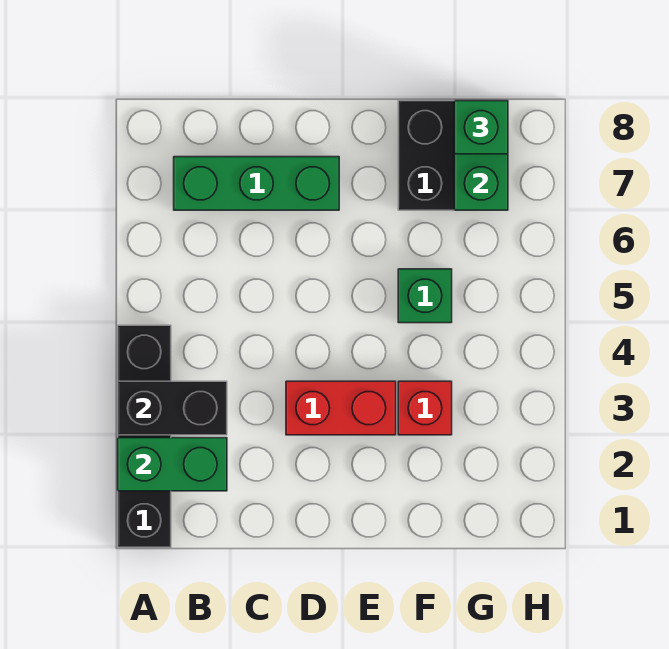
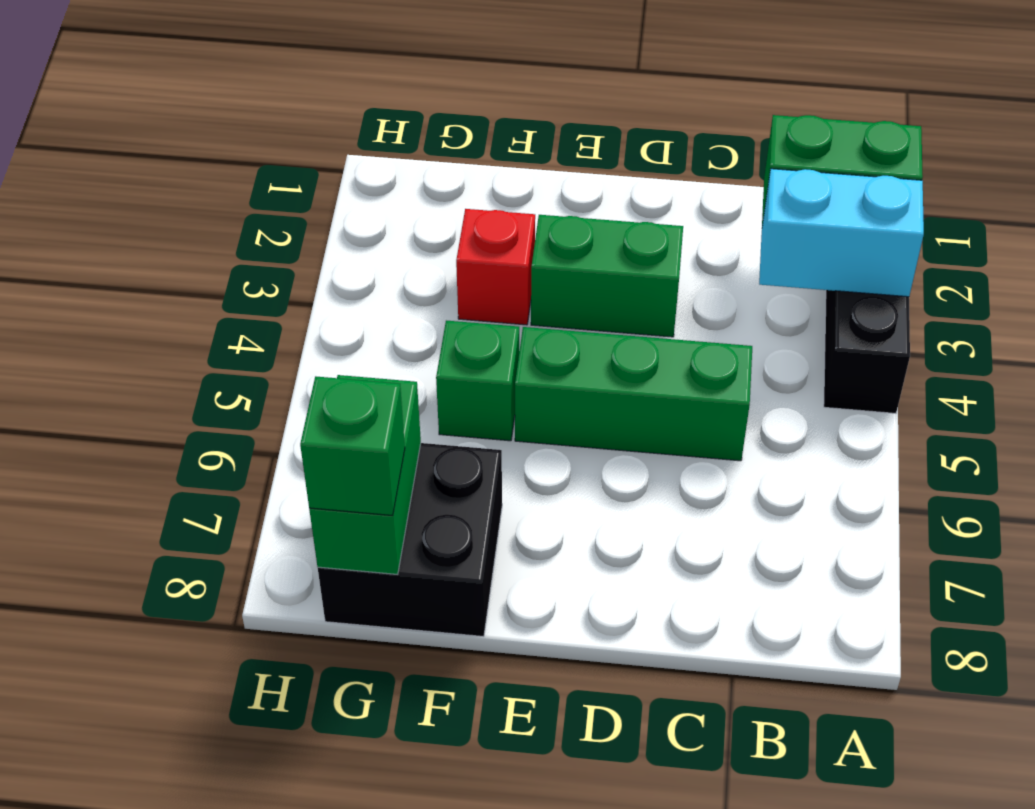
black brick A3:B3 level 2 -> cyan brick A3:B3 level 2
green brick B7:D7 level 1 -> green brick C5:E5 level 1
red brick D3:E3 level 1 -> green brick D3:E3 level 1

